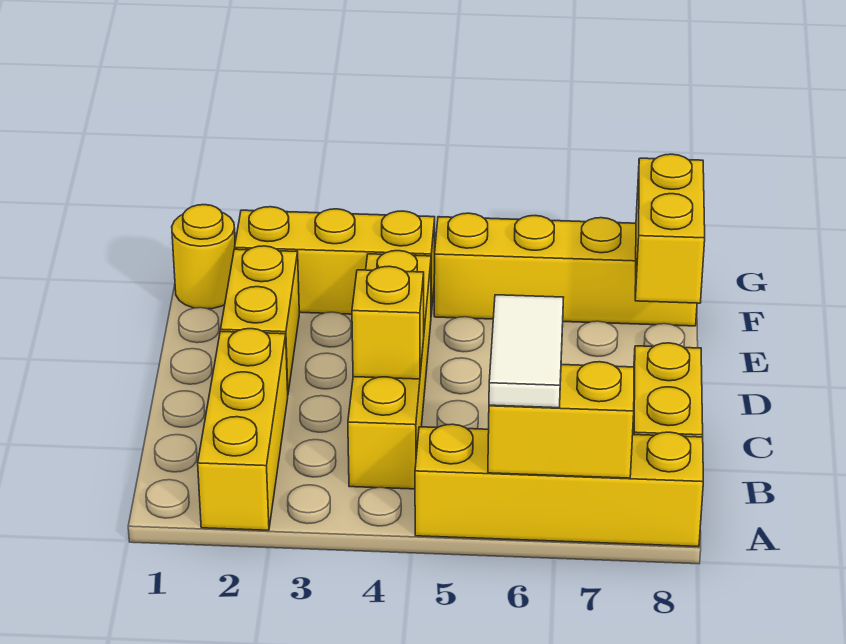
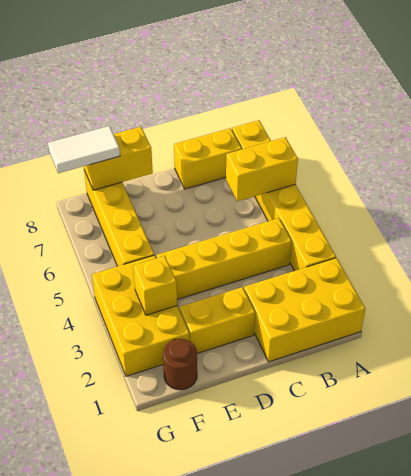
yellow brick A2:C2 level 1 -> yellow brick A1:C2 level 1
yellow brick A5:A8 level 1 -> yellow brick A3:A8 level 1
yellow brick A6:A7 level 2 -> yellow brick A6:B6 level 2
white tile A6:B6 level 3 -> white tile F8:G8 level 3
yellow brick C4 level 2 -> yellow brick F3 level 2
yellow round brick F1 level 1 -> brown round brick F1 level 1
yellow brick F2:F4 level 1 -> yellow brick F2:G4 level 1

